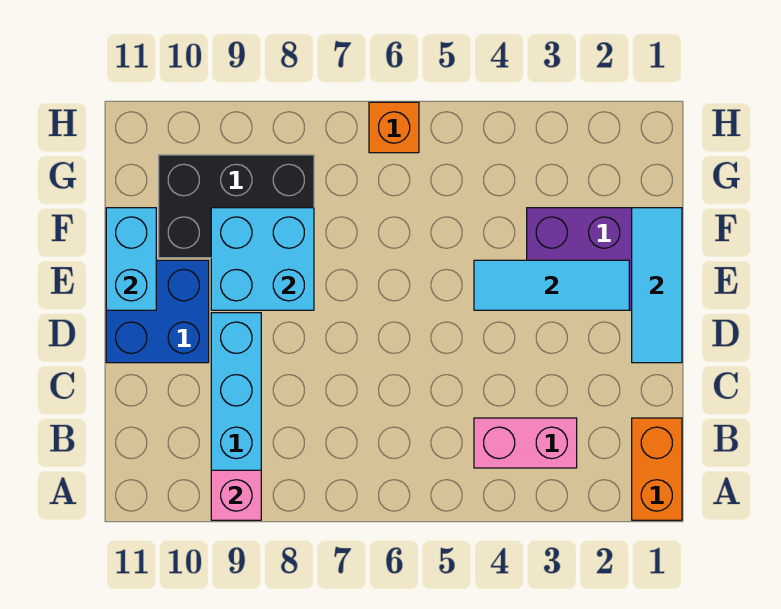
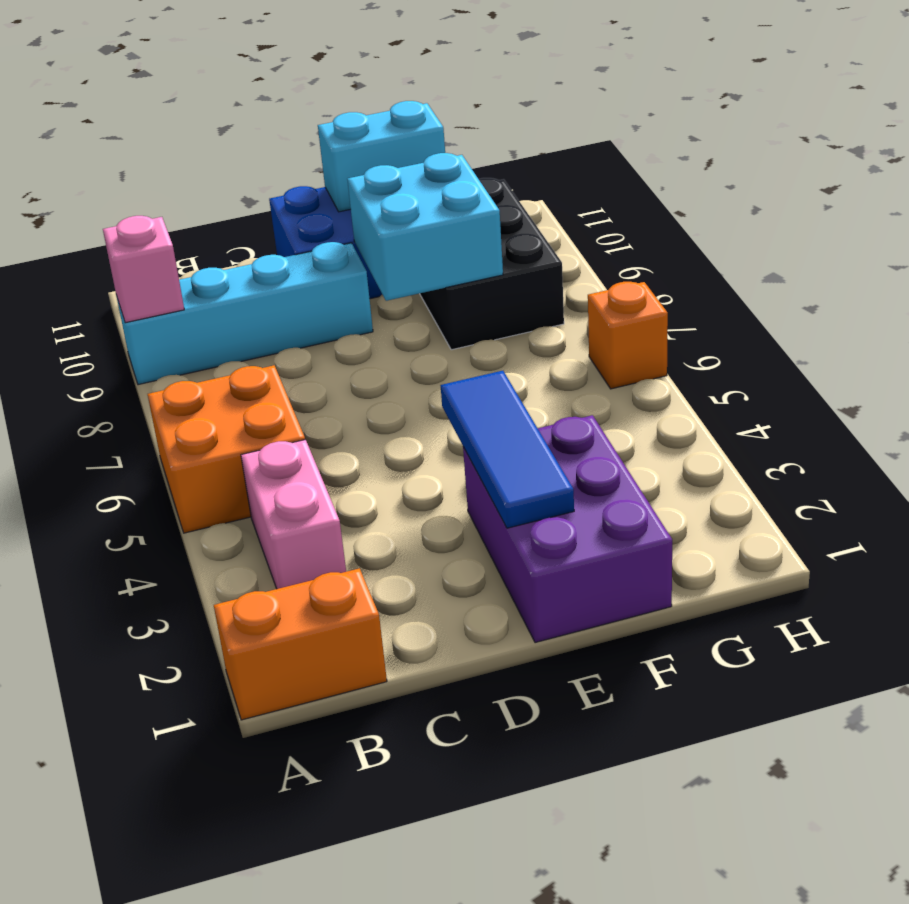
none -> orange brick A5:B6 level 1
cyan tile D1:F1 level 2 -> none
cyan tile E2:E4 level 2 -> blue tile E2:E4 level 2

